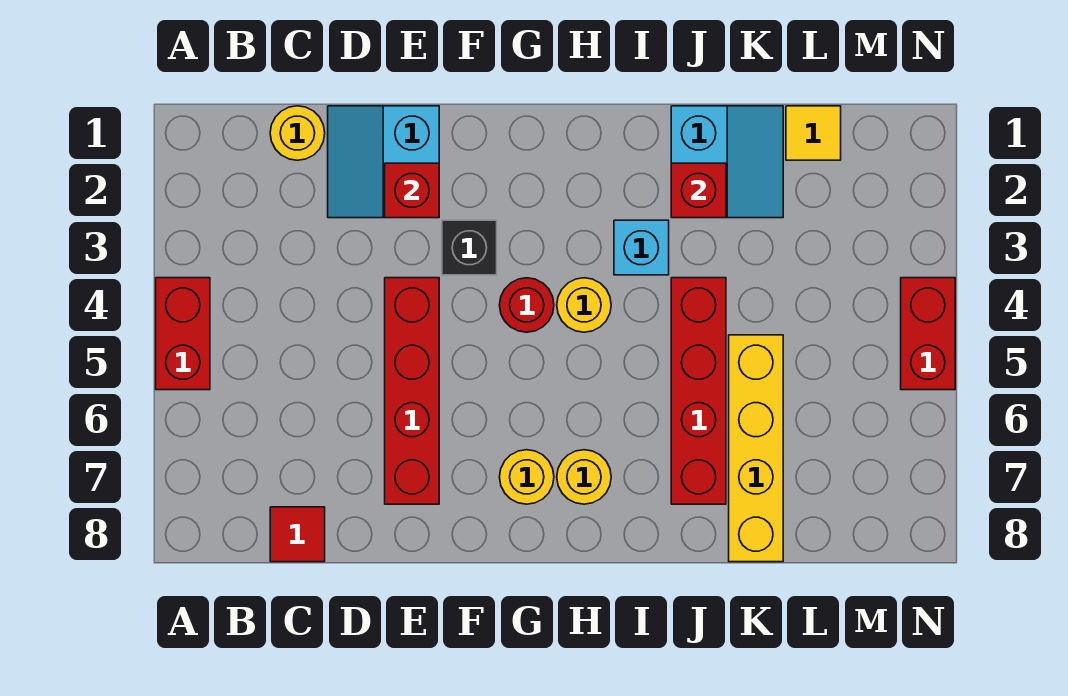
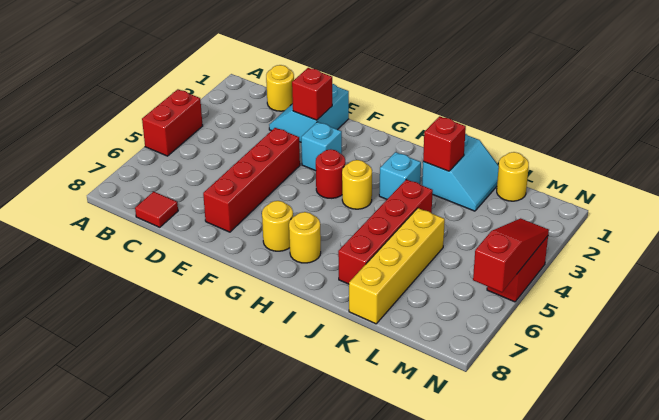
black brick F3 level 1 -> cyan brick F3 level 1
yellow tile L1 level 1 -> yellow round brick L1 level 1
none -> red slope N4:N6 level 2 top 6

